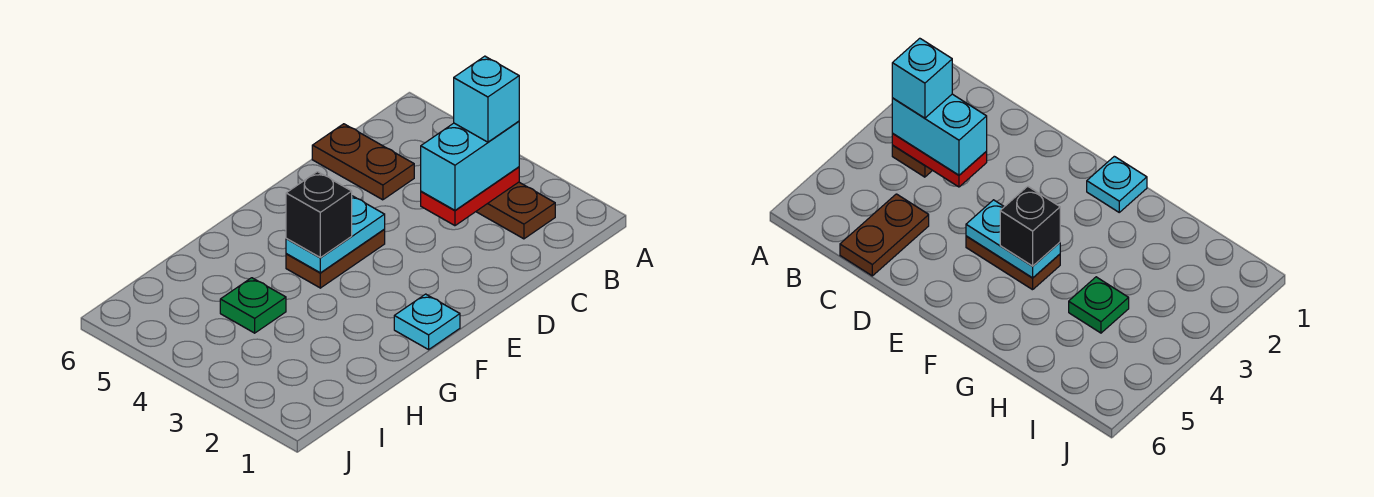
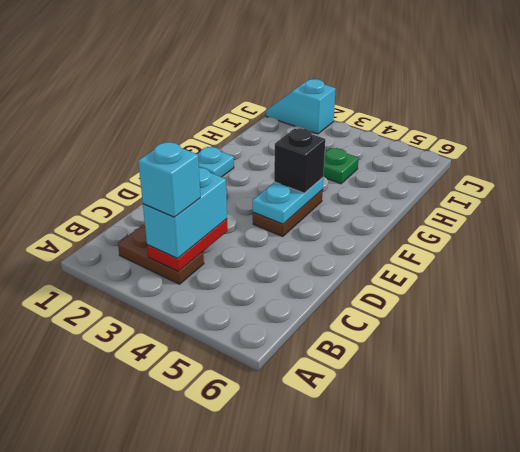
brown plate C5:C6 level 1 -> none
none -> cyan slope J1:J2 level 1 top 2

